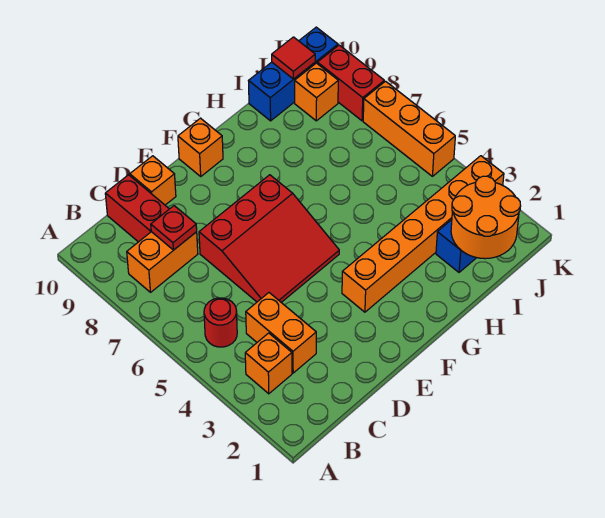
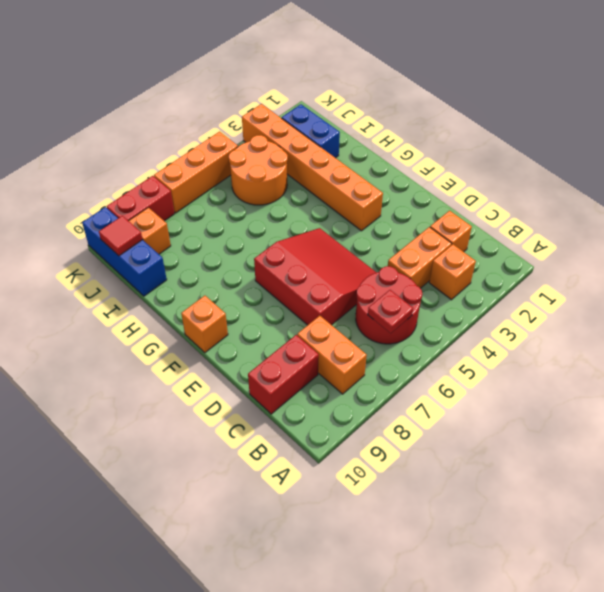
red round brick B5 level 1 -> red round brick B5:C6 level 1
red plate C8 level 2 -> red plate B6 level 2
orange brick D10 level 1 -> orange brick C2 level 1
orange round brick I1:J2 level 2 -> orange round brick I4:J5 level 1

